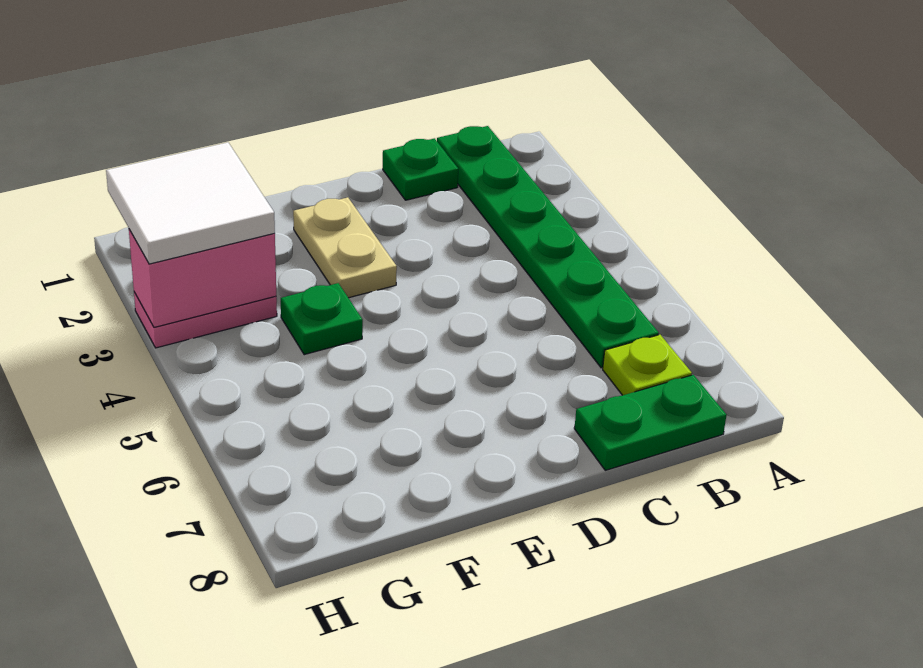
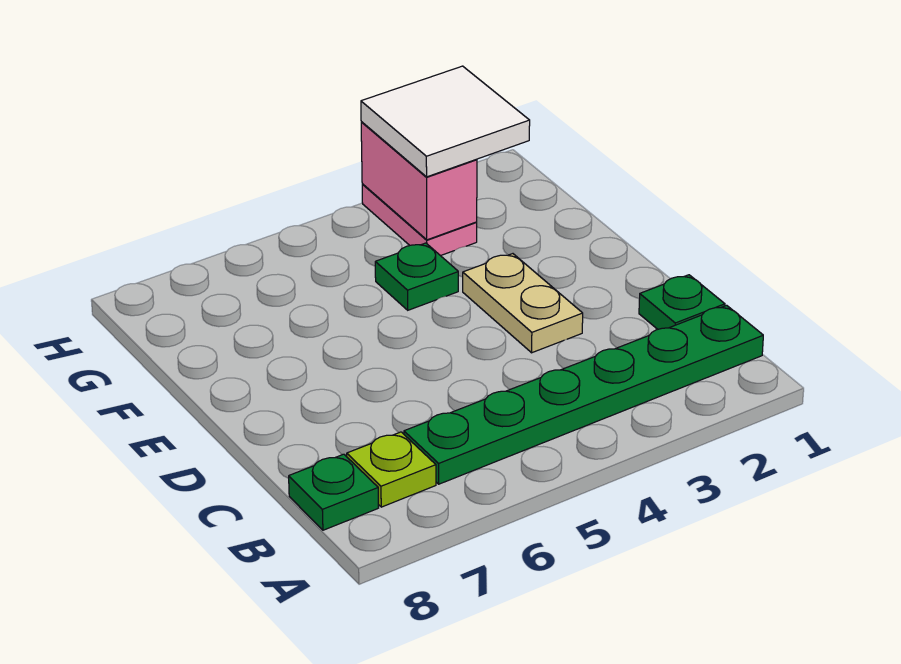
green plate B8:C8 level 1 -> green plate B8 level 1
tan plate E2:E3 level 1 -> tan plate D3:E3 level 1

